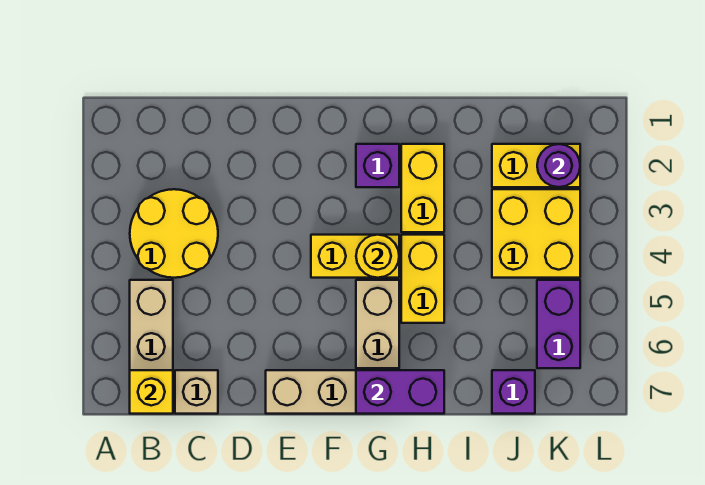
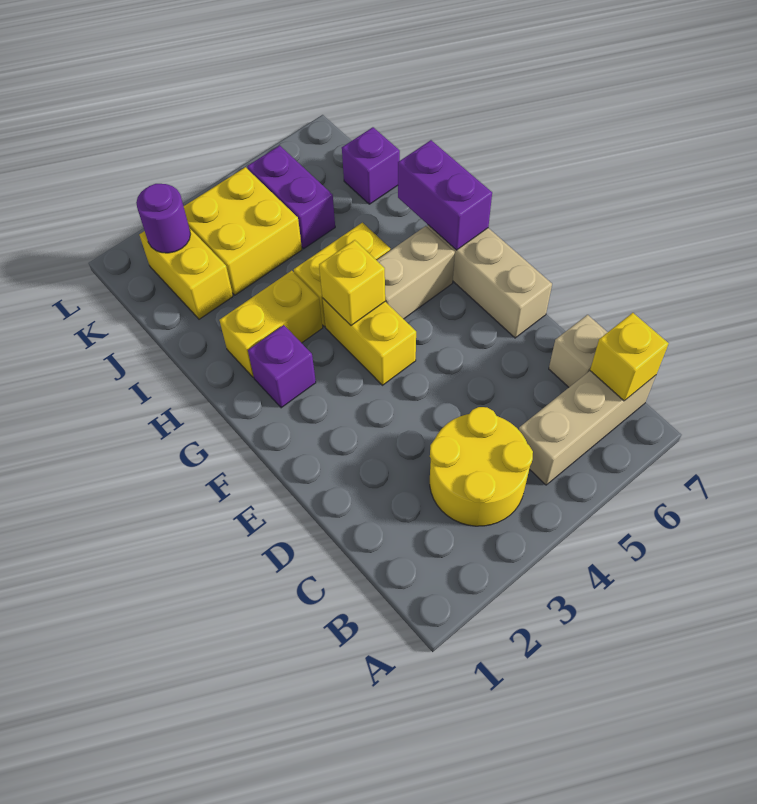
yellow round brick G4 level 2 -> yellow brick G4 level 2
purple brick K5:K6 level 1 -> purple brick J5:K5 level 1

